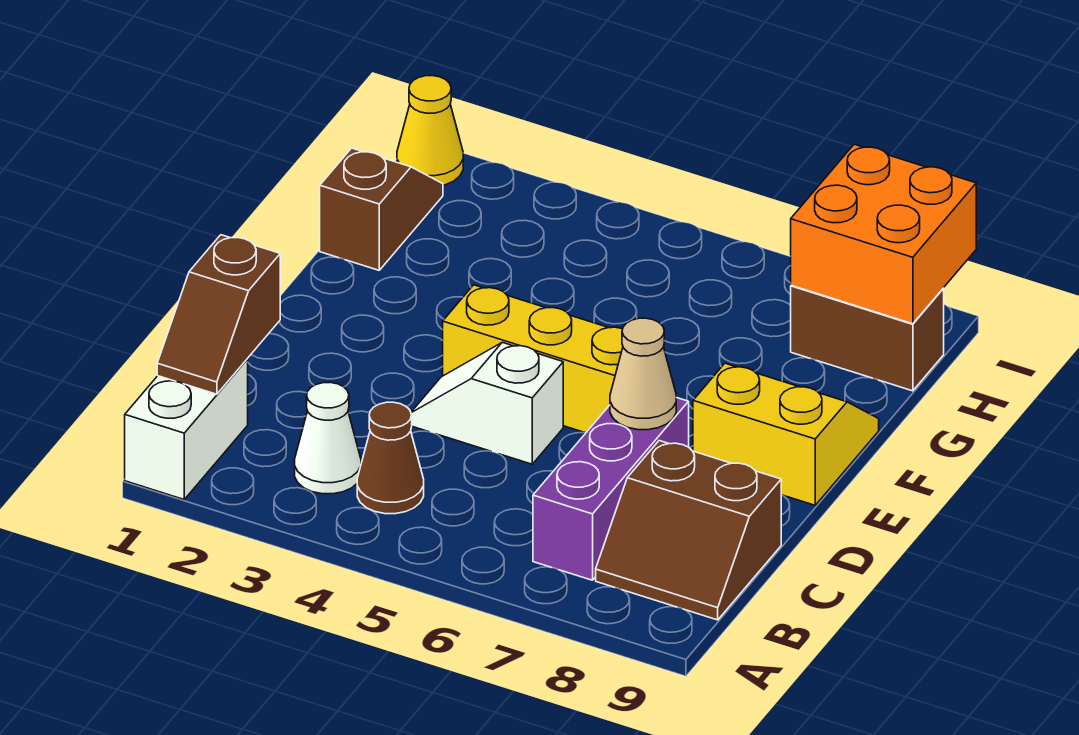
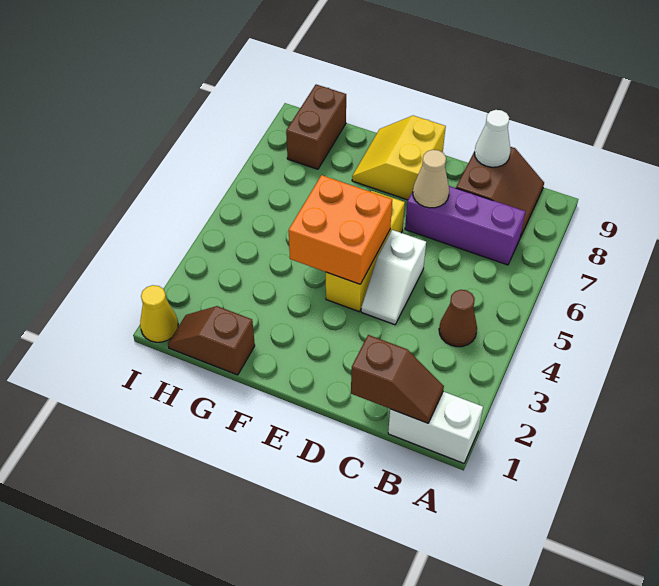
white cone B3 level 1 -> white cone C9 level 2
orange brick H8:I9 level 2 -> orange brick E4:F5 level 2

